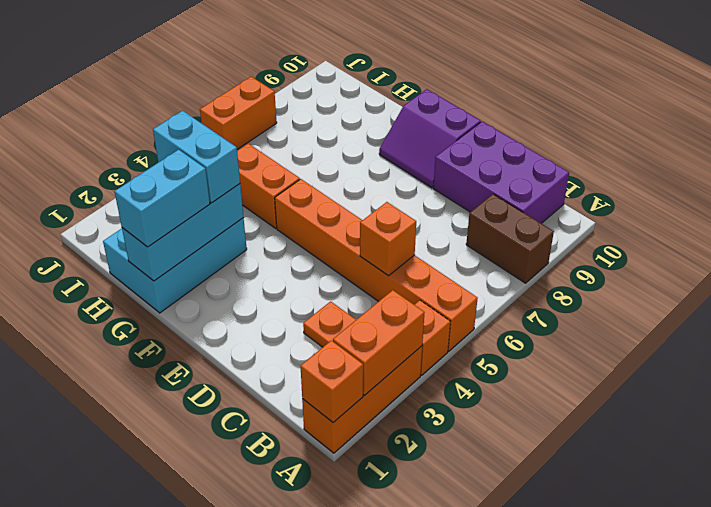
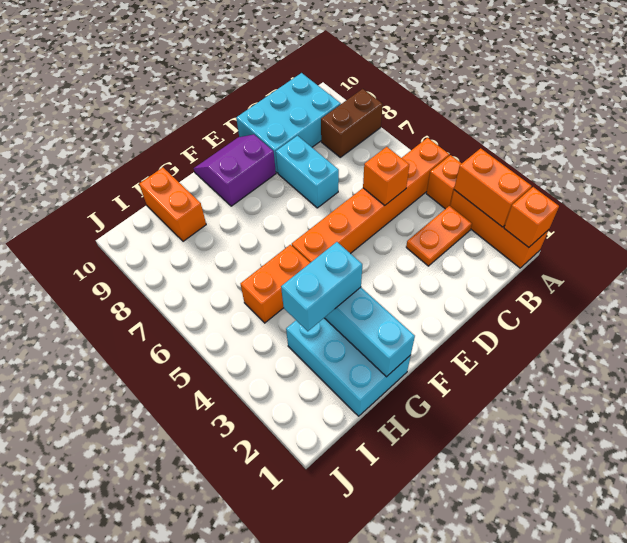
purple brick B9:D10 level 1 -> cyan brick B9:D10 level 1
purple slope E9:F10 level 1 top 10 -> purple slope E9:F10 level 1 top 9
cyan brick G1:G2 level 3 -> cyan brick D7:D8 level 1
orange brick J6:J7 level 1 -> orange brick H9:H10 level 1

